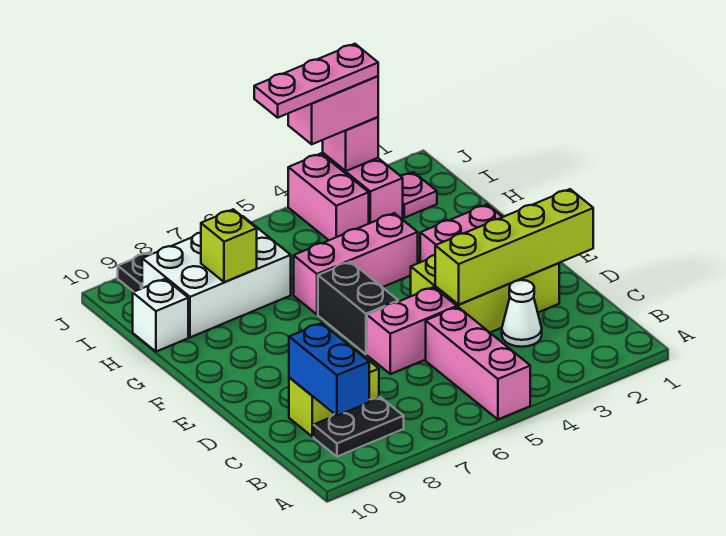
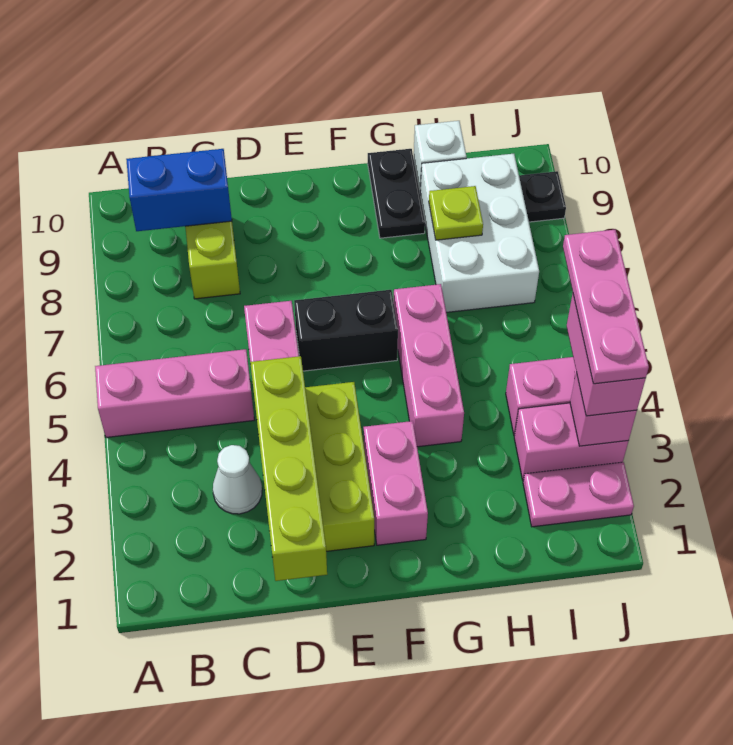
black plate B8:B9 level 1 -> black plate G9:G10 level 1
lime brick H8 level 2 -> lime plate H8 level 2
pink plate I2 level 1 -> pink plate I2:J2 level 1

